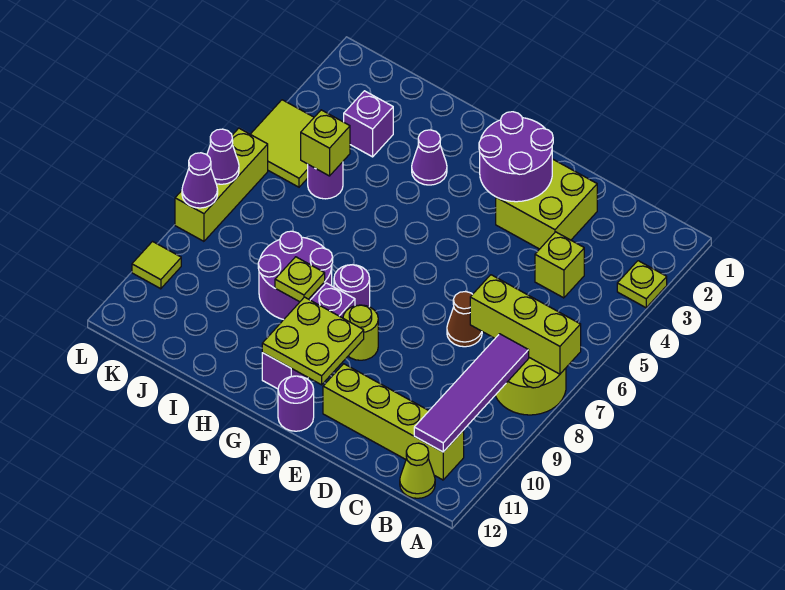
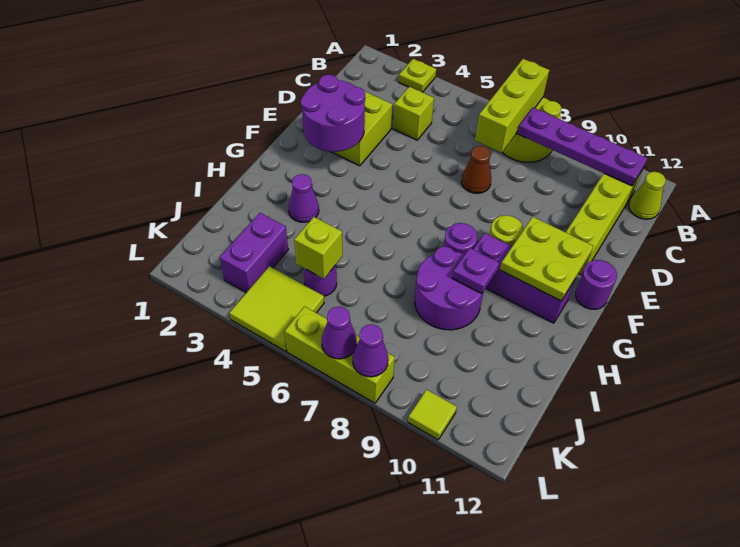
purple tile B8:B11 level 2 -> purple plate B8:B11 level 2
lime plate H9 level 2 -> purple plate H9 level 2
purple brick J3 level 1 -> purple brick J3:K3 level 1

